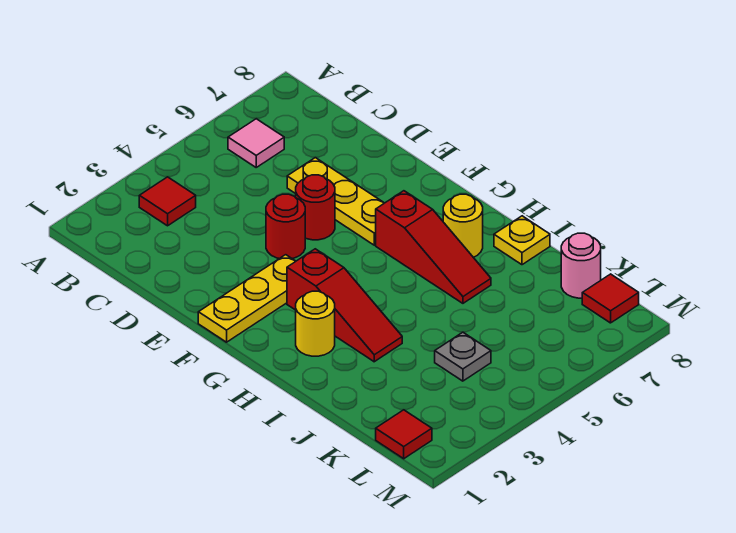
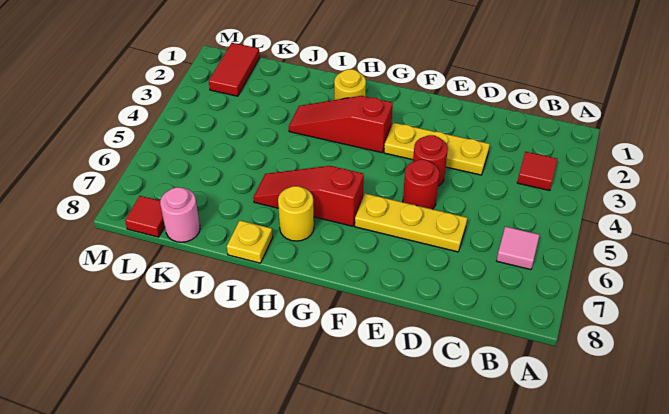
yellow plate F1:F3 level 1 -> yellow plate D3:F3 level 1
grey plate K4 level 1 -> none
red tile L1 level 1 -> red tile L1:L2 level 1

